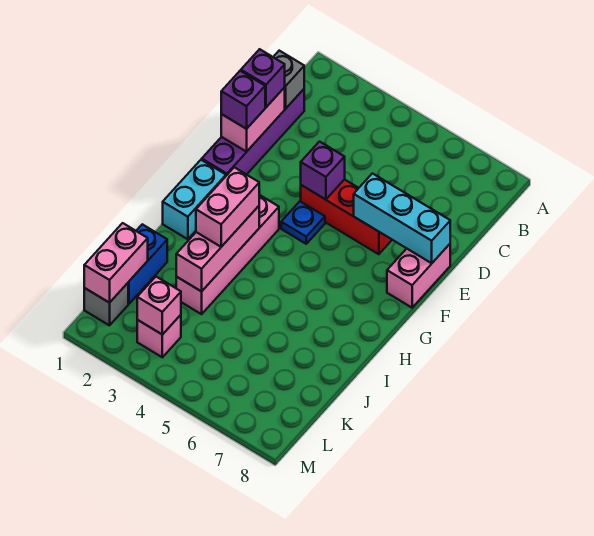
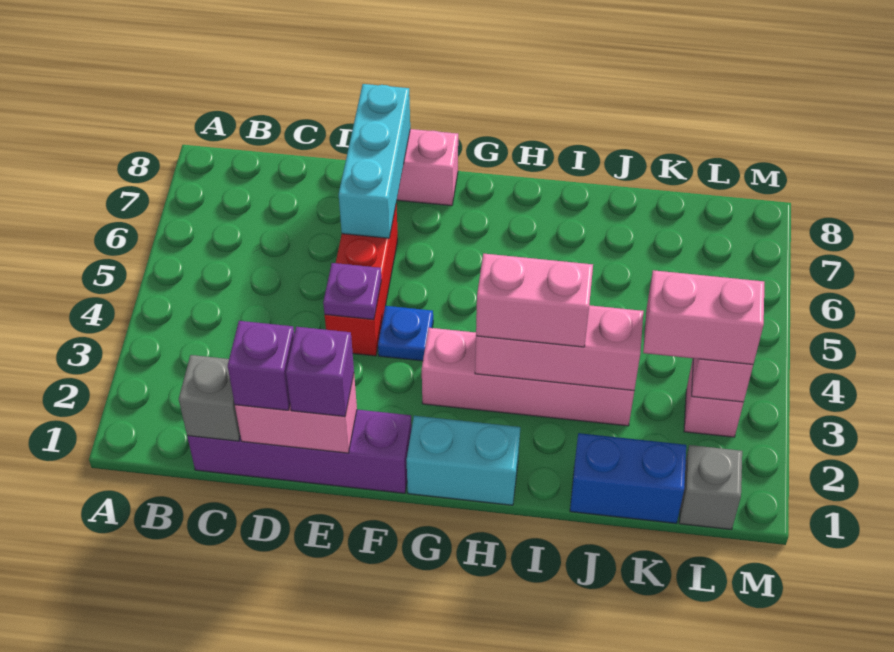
purple brick E4 level 2 -> purple plate E4 level 2
pink brick K1:L1 level 2 -> pink brick K3:L3 level 3

